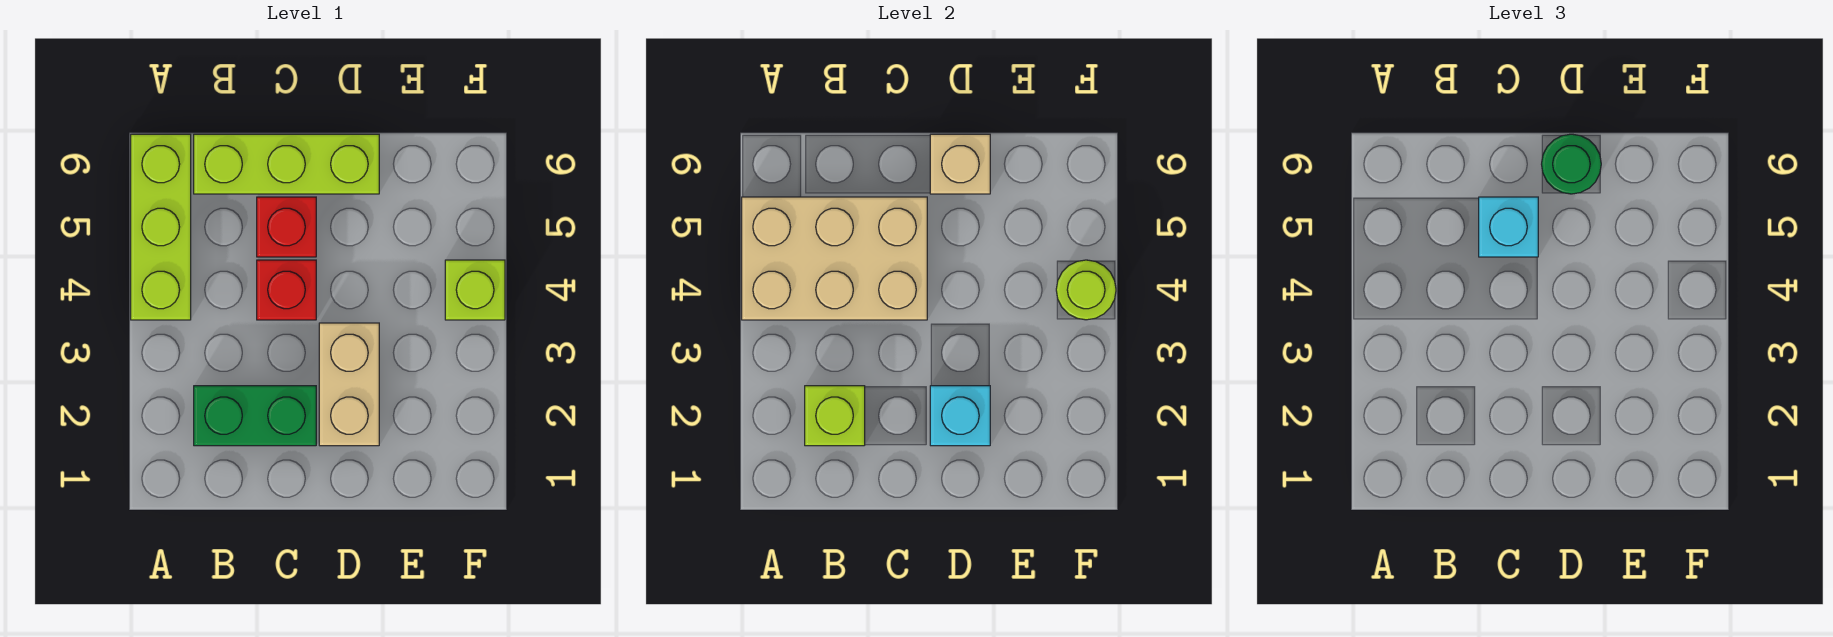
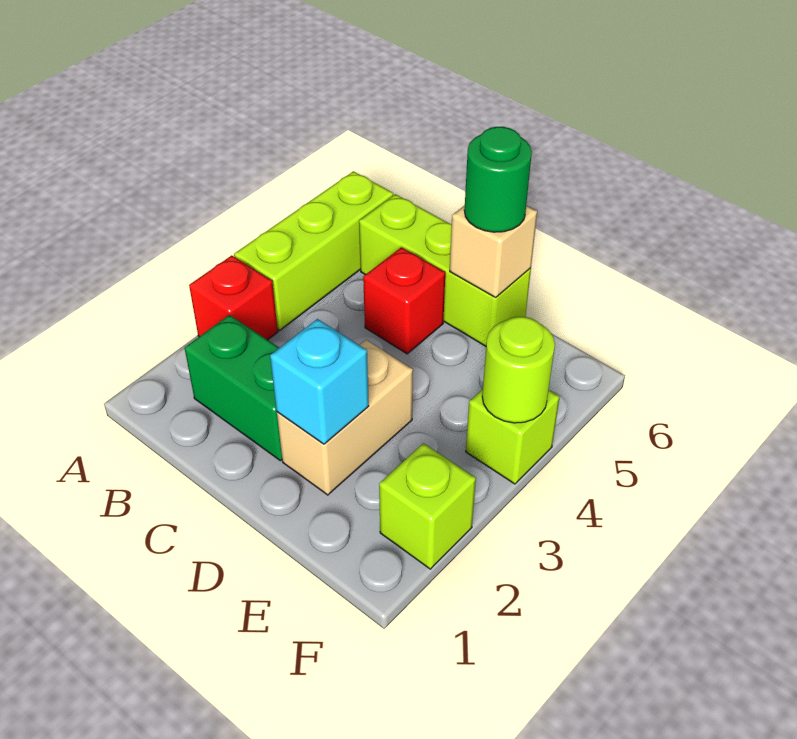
tan brick A4:C5 level 2 -> none
lime brick B2 level 2 -> lime brick F2 level 1
red brick C4 level 1 -> red brick A3 level 1
cyan brick C5 level 3 -> none

